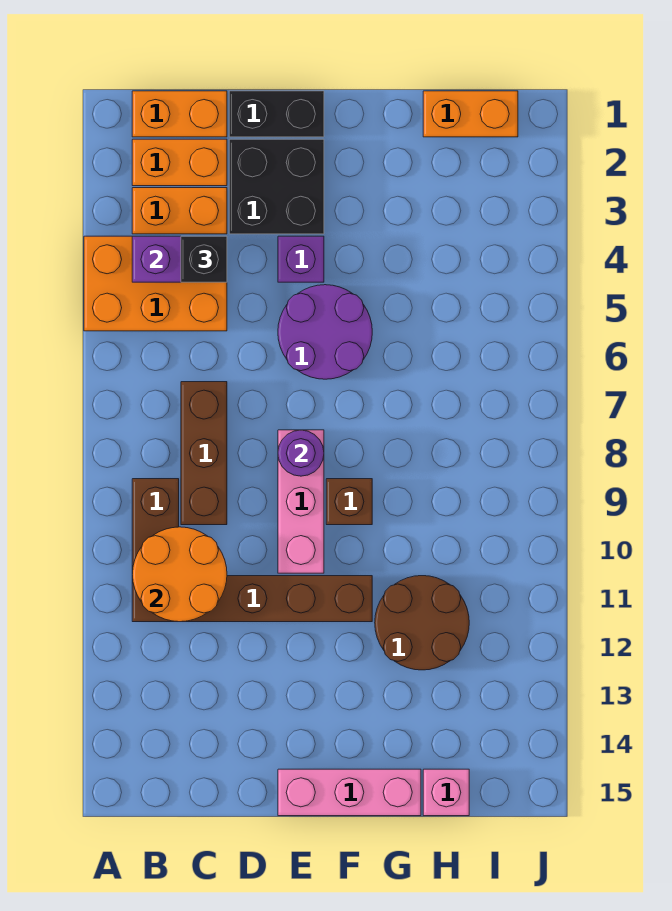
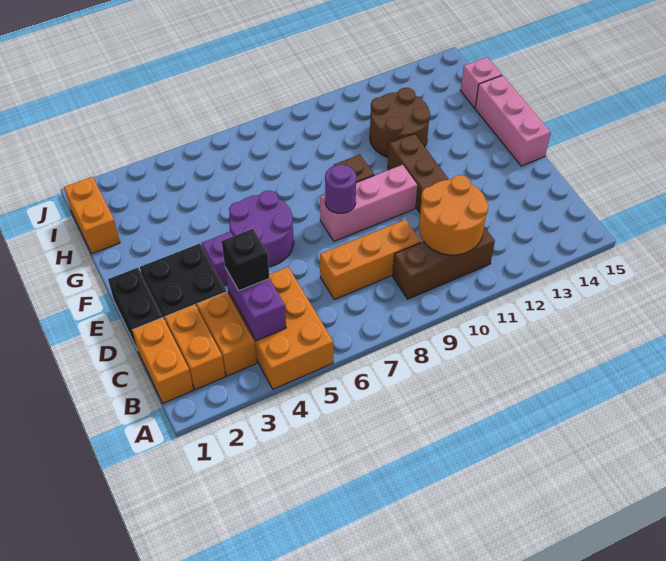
brown brick C7:C9 level 1 -> orange brick C7:C9 level 1

